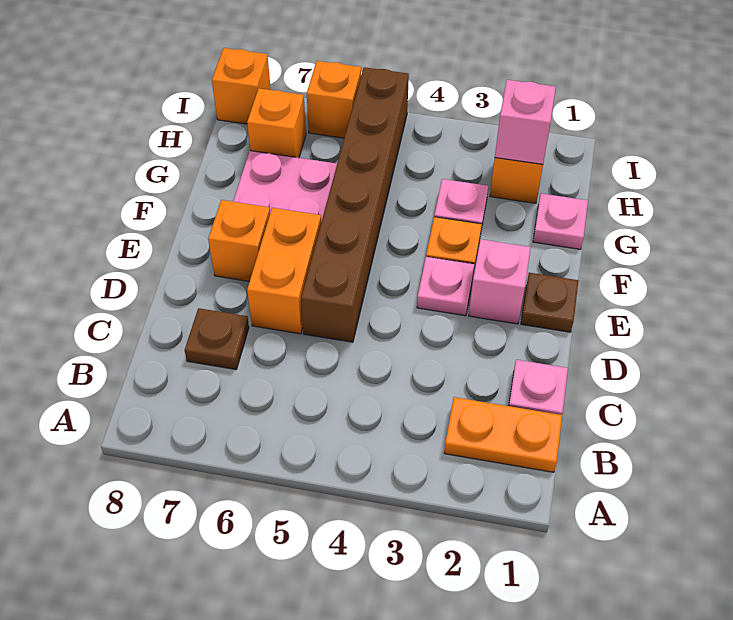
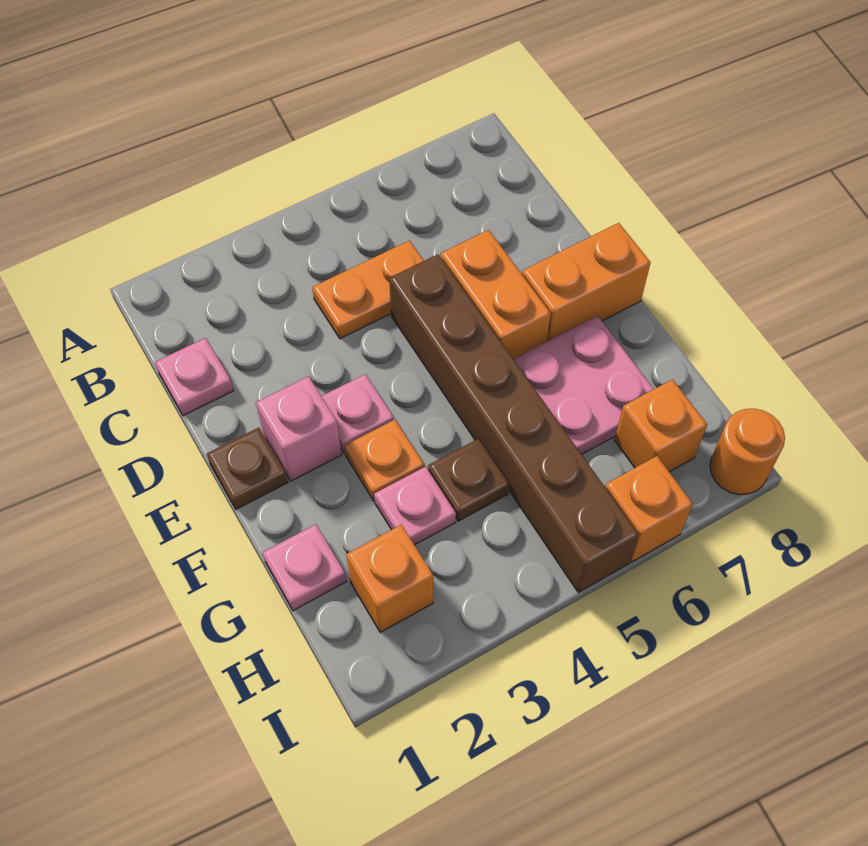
orange plate B1:B2 level 1 -> orange plate C4:C5 level 1
brown plate C7 level 1 -> brown plate G4 level 1
orange brick E7 level 1 -> orange brick E7:E8 level 1
pink brick H2 level 2 -> none
orange brick I8 level 1 -> orange round brick I8 level 1

